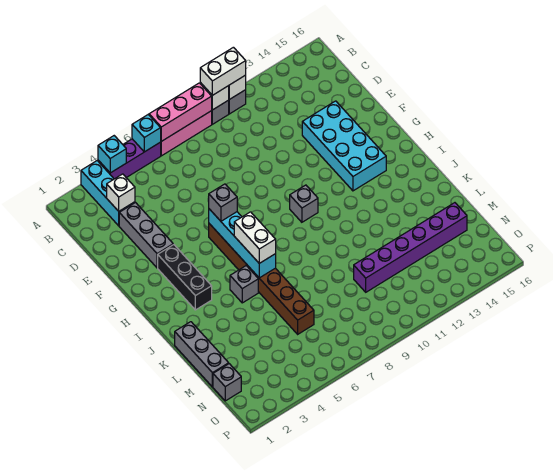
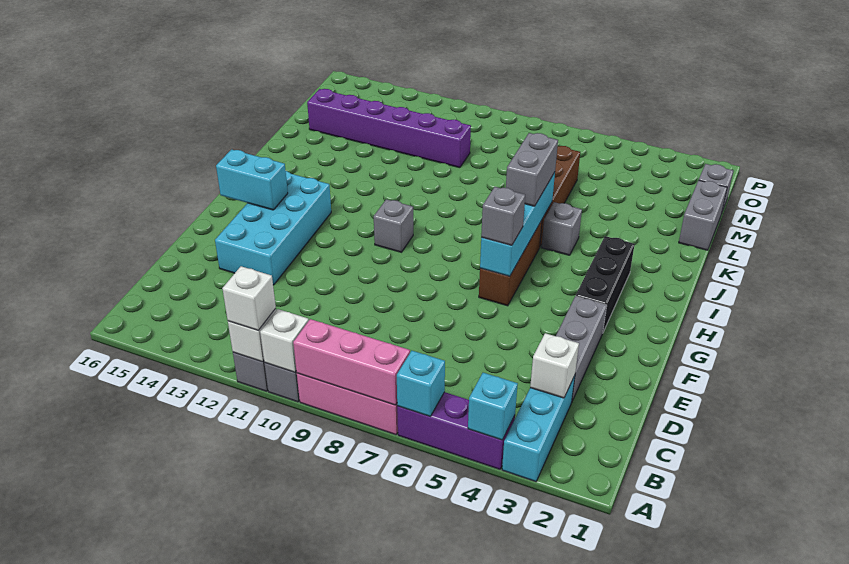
white brick A10:A11 level 3 -> white brick A11 level 3
none -> cyan brick G14:G15 level 2
white brick I6:J6 level 3 -> grey brick I6:J6 level 3
grey brick K1:M1 level 1 -> grey brick L1:M1 level 1

